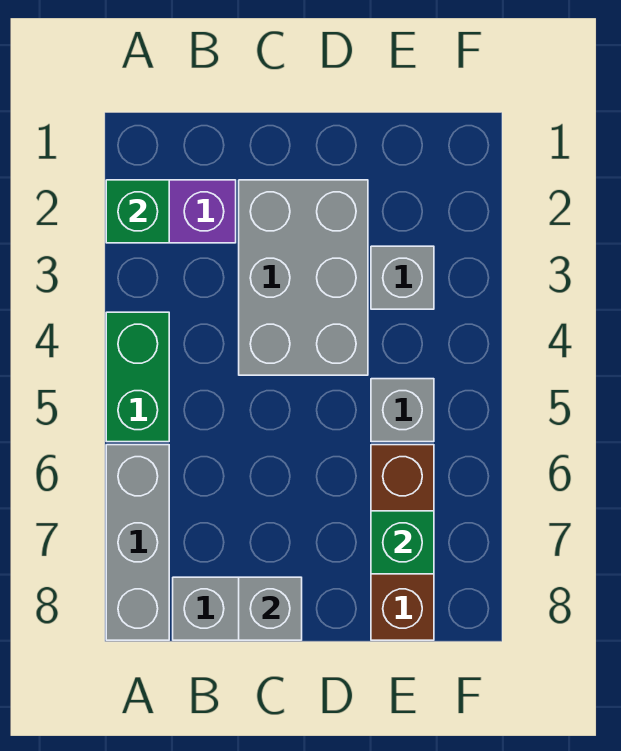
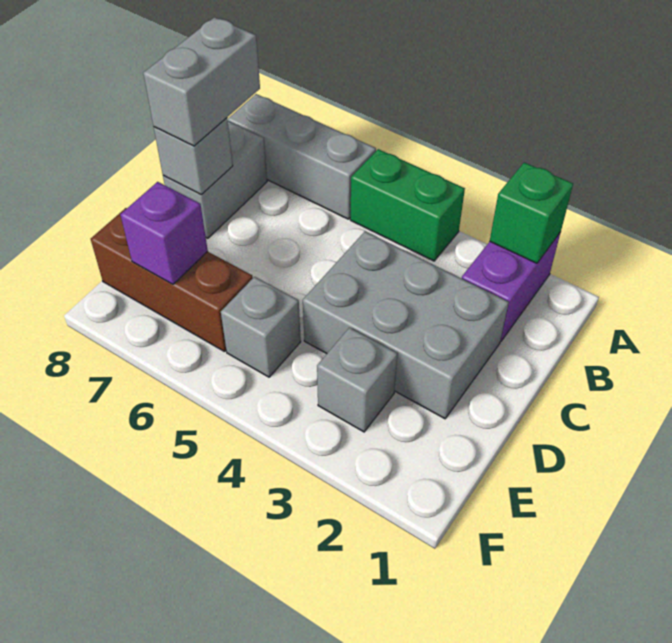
none -> grey brick B8:C8 level 3
green brick E7 level 2 -> purple brick E7 level 2

